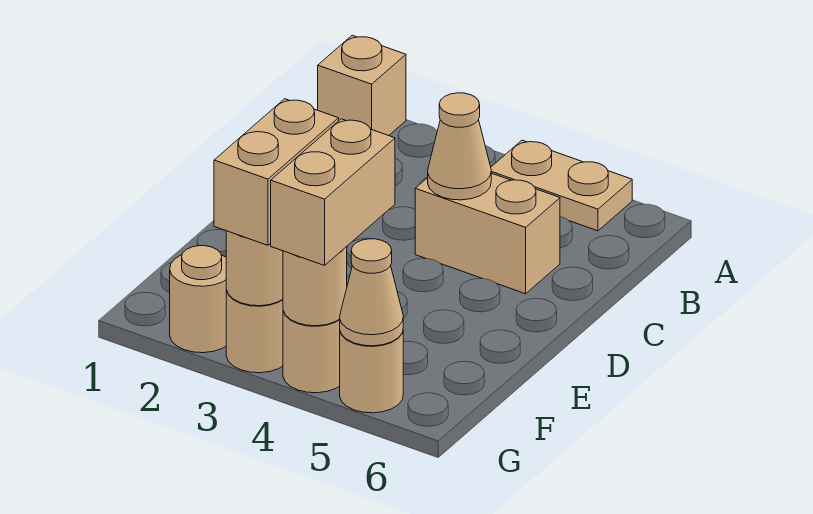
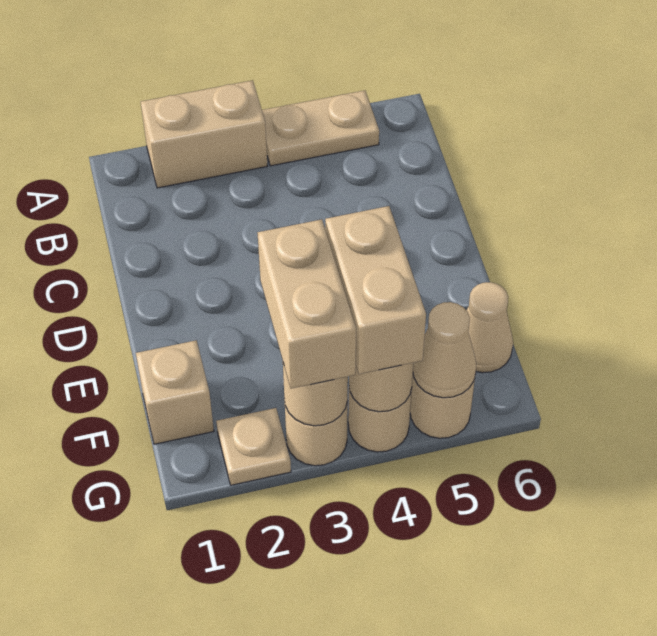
tan brick A1 level 1 -> tan brick F1 level 1
tan brick C4:C5 level 1 -> tan brick A2:A3 level 1
tan cone C4 level 2 -> tan cone F6 level 1
tan round brick G2 level 1 -> tan plate G2 level 1

